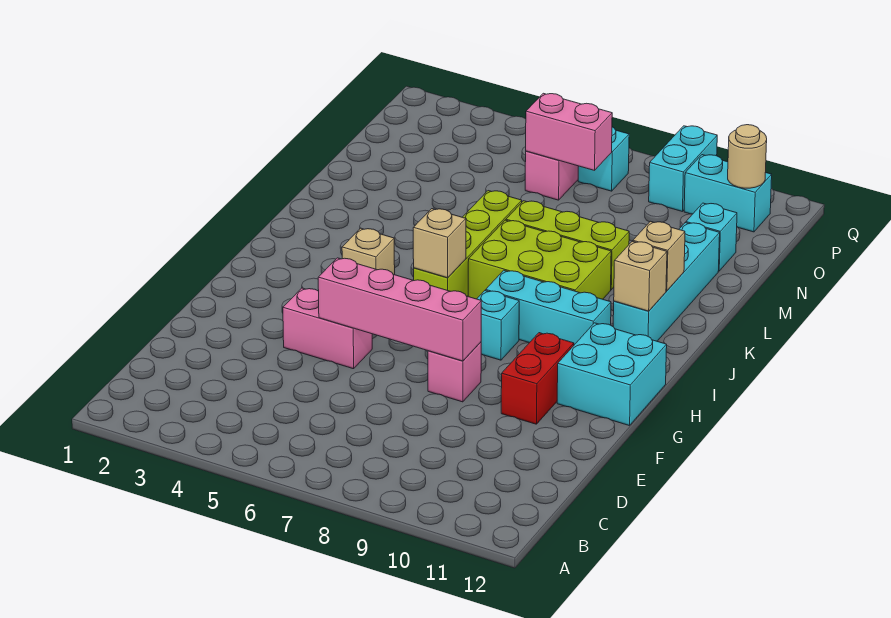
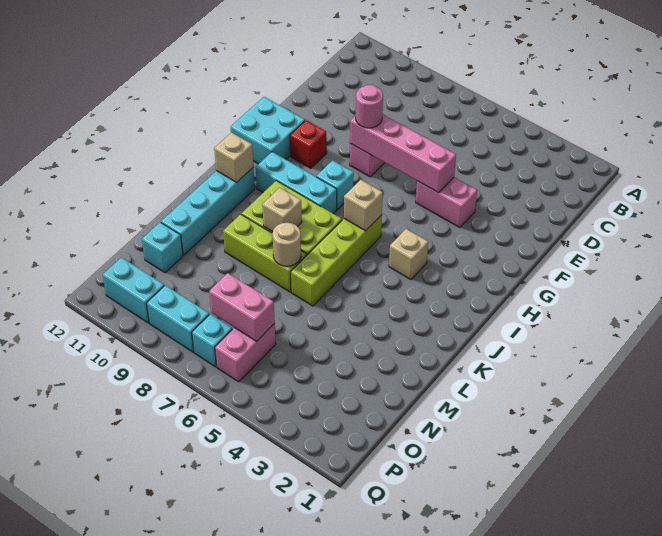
none -> pink round brick F8 level 3
red brick F10:G10 level 1 -> red brick G10 level 1
tan brick K11 level 2 -> tan brick K8 level 2
cyan brick P9:Q9 level 1 -> cyan brick P8:P9 level 1
tan round brick P11 level 2 -> tan round brick L7 level 2

